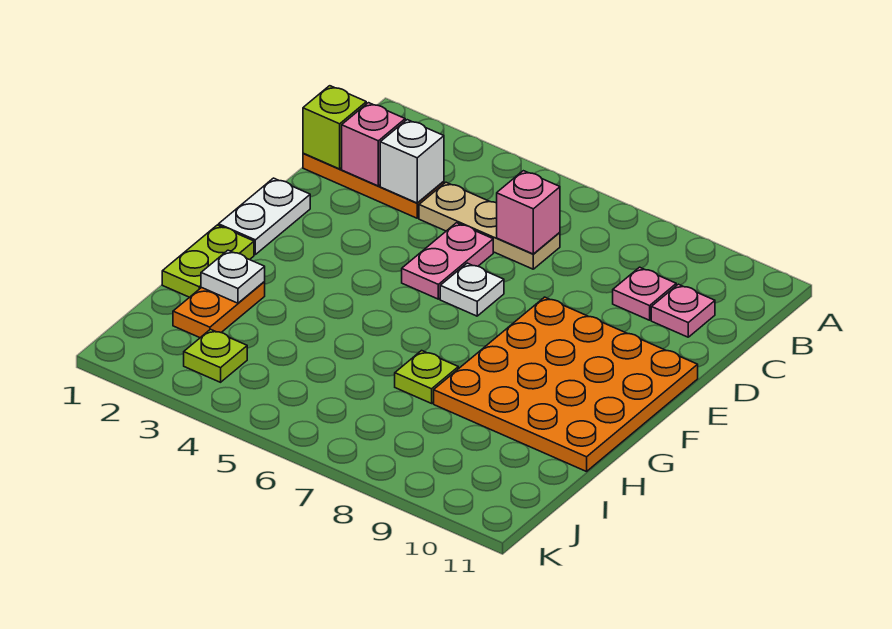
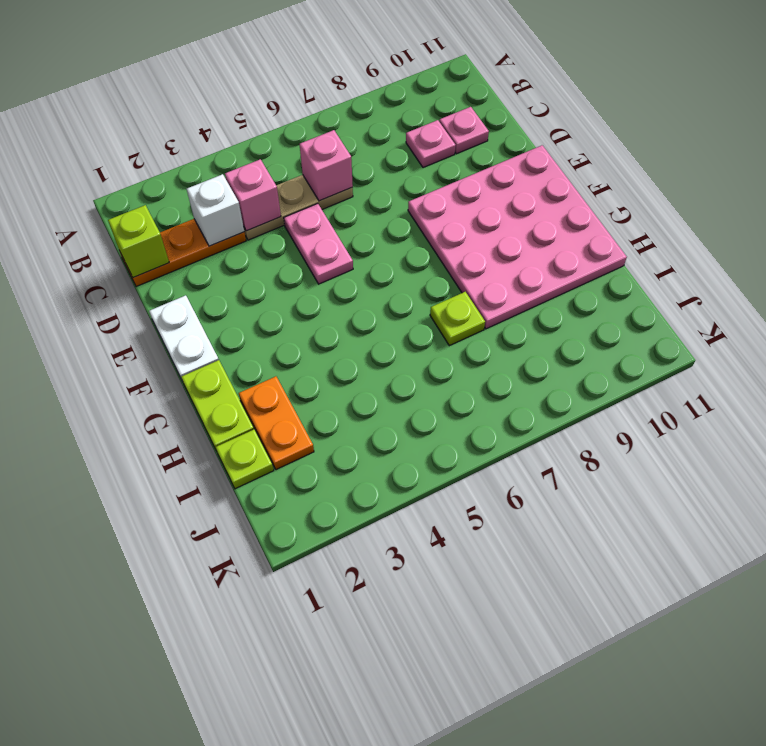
pink brick C2 level 2 -> pink brick C4 level 2
white plate E6 level 1 -> none
orange plate E8:H11 level 1 -> pink plate E8:H11 level 1
white plate H2 level 2 -> none
lime plate J3 level 1 -> lime plate I1 level 1

